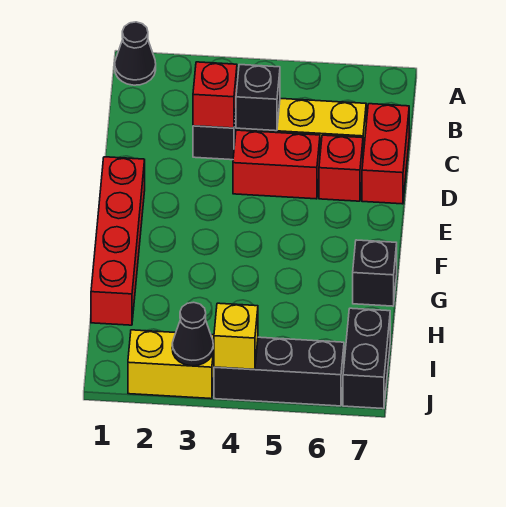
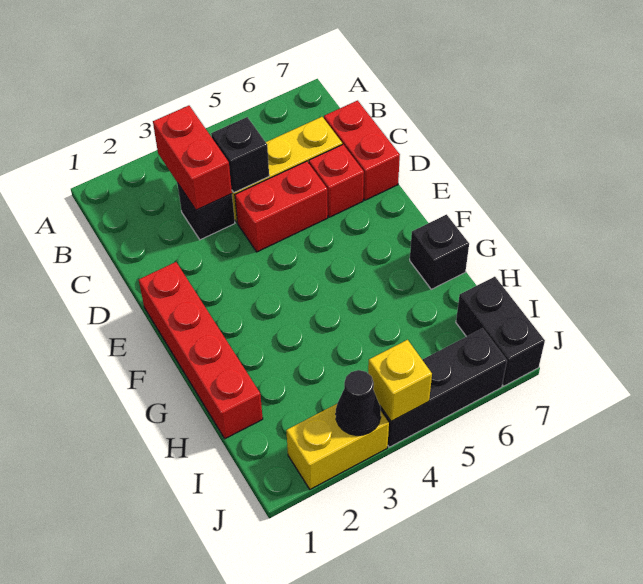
black cone A1 level 1 -> none
red brick C3 level 2 -> red brick B3:C3 level 2

